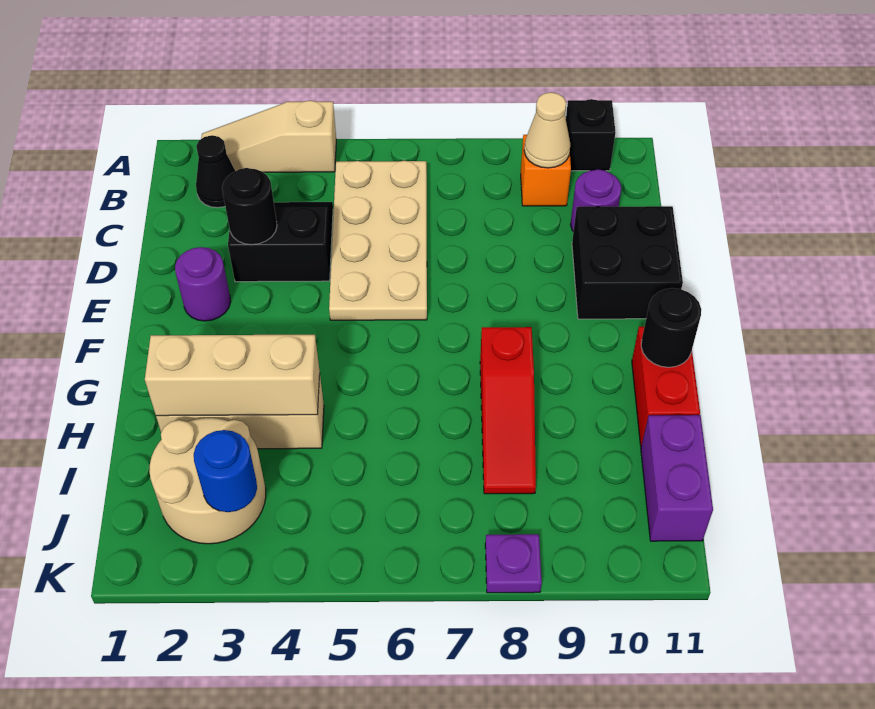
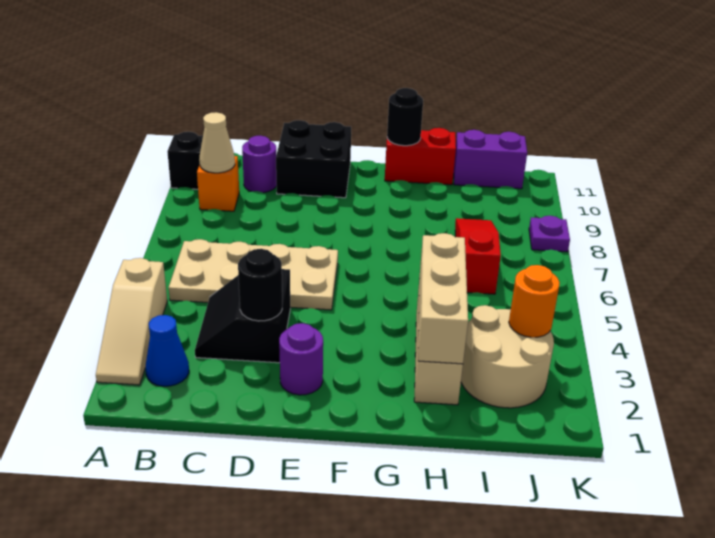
black cone B2 level 1 -> blue cone B2 level 1
red slope G8:I8 level 1 top G -> red slope I6:I8 level 1 top 6
blue round brick J3 level 2 -> orange round brick J3 level 2

